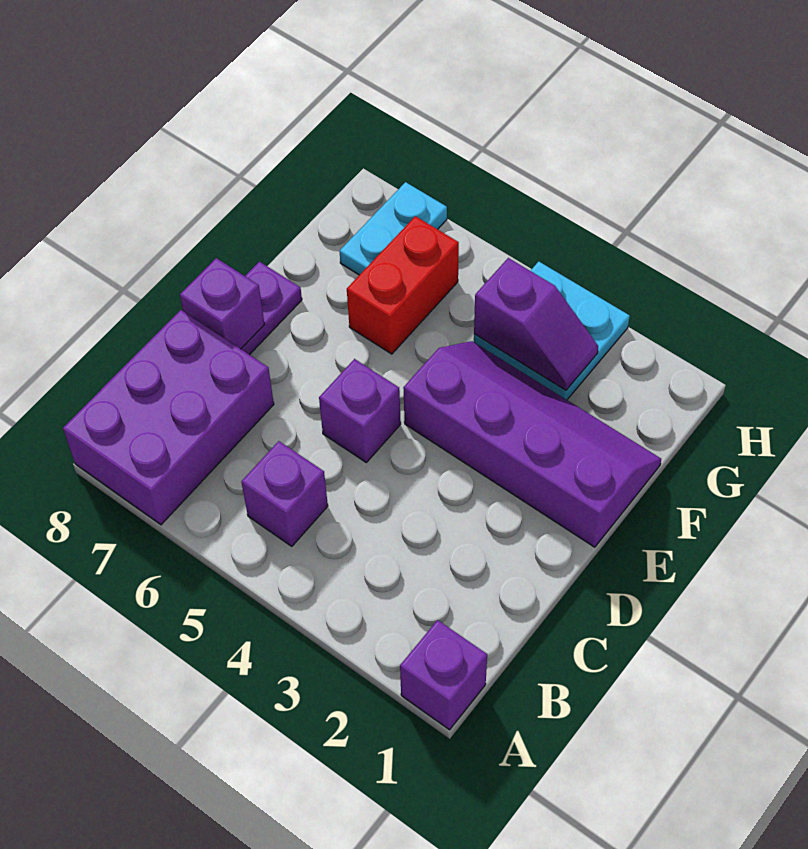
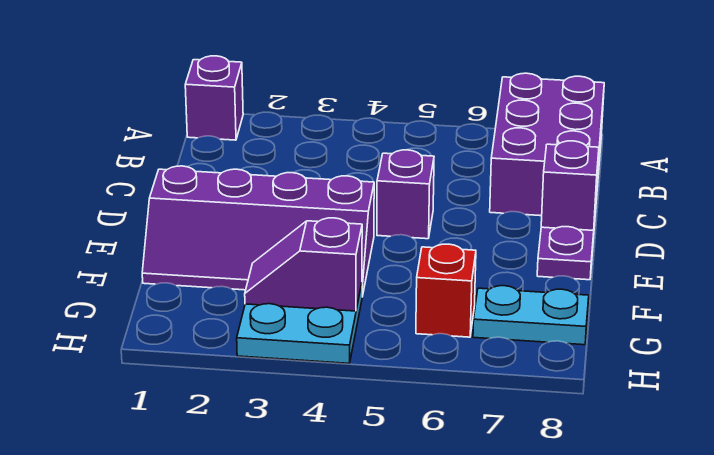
purple brick B5 level 1 -> none
red brick F6:G6 level 1 -> red brick G6 level 1
cyan plate G7:H7 level 1 -> cyan plate G7:G8 level 1

